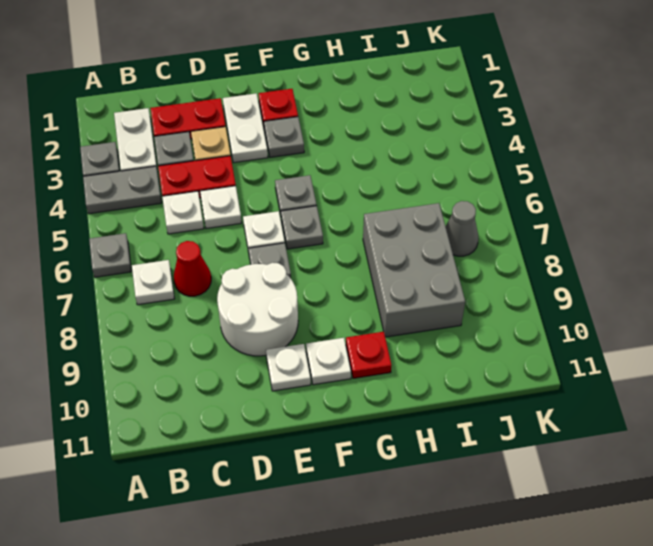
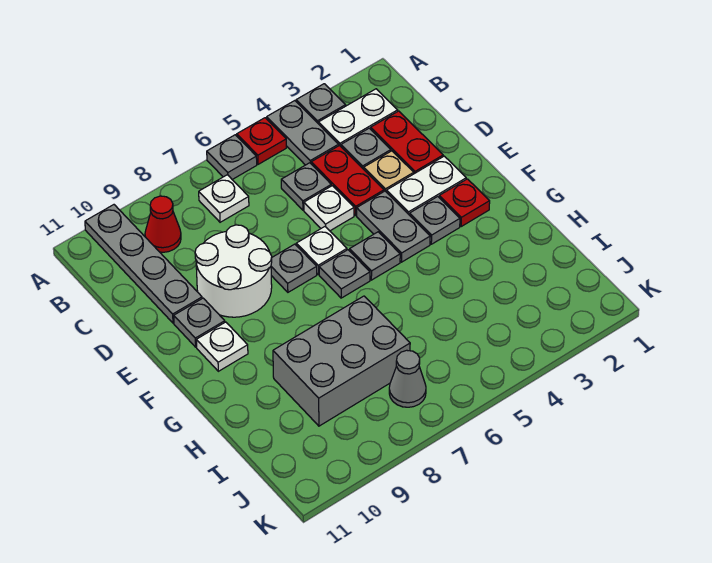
none -> grey plate A10:D10 level 1
white plate C5 level 1 -> grey plate C5 level 1
red cone C7 level 1 -> red cone B9 level 1
none -> grey plate E4:F4 level 1
white plate E10 level 1 -> grey plate E10 level 1
red plate G10 level 1 -> red plate A5 level 1

